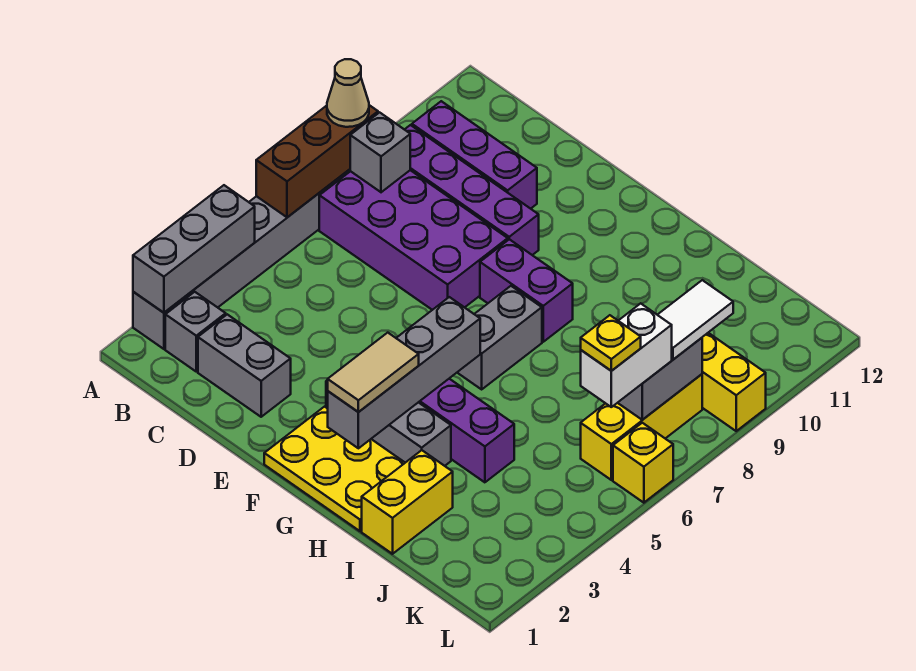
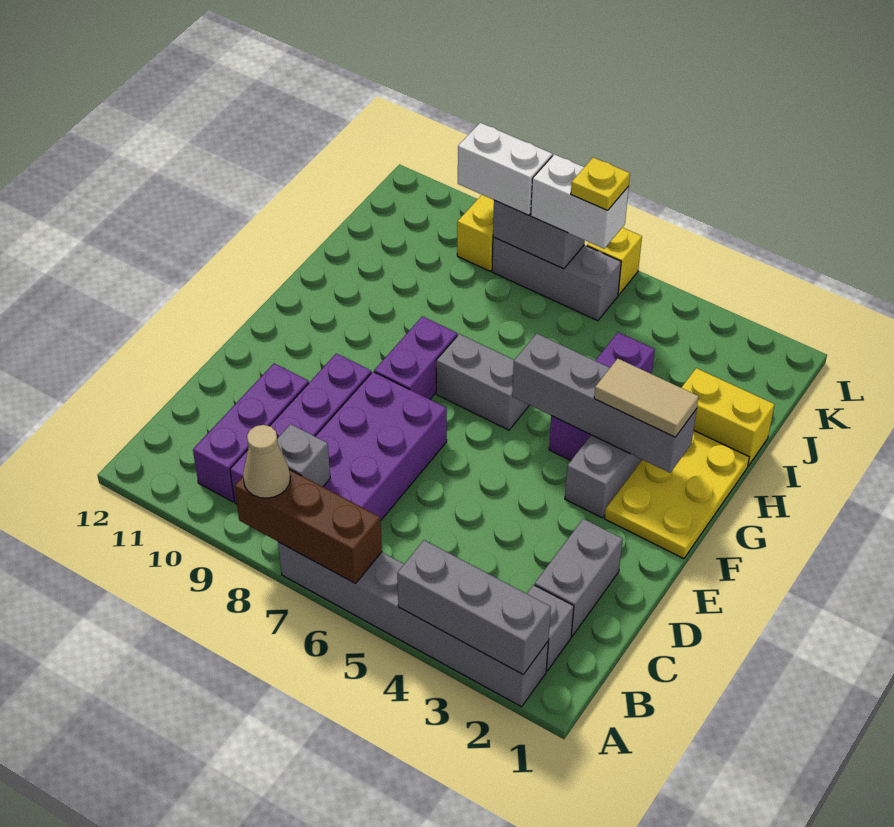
yellow brick K6:K8 level 1 -> grey brick K6:K8 level 1
white tile K8:K9 level 3 -> white brick K8:K9 level 3

